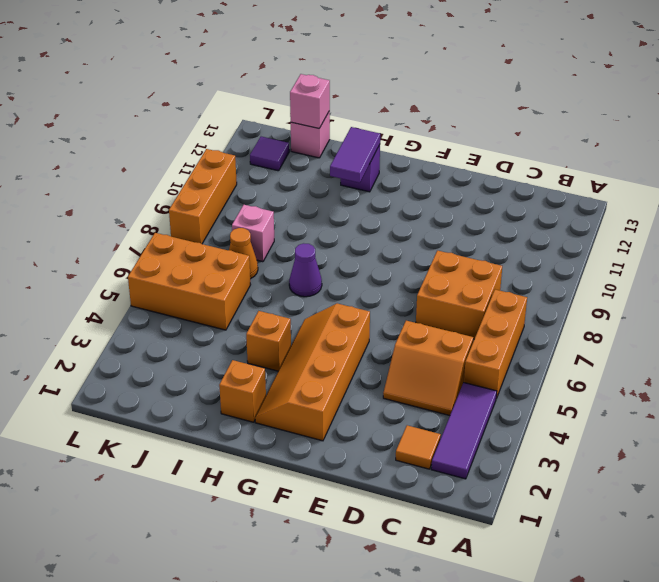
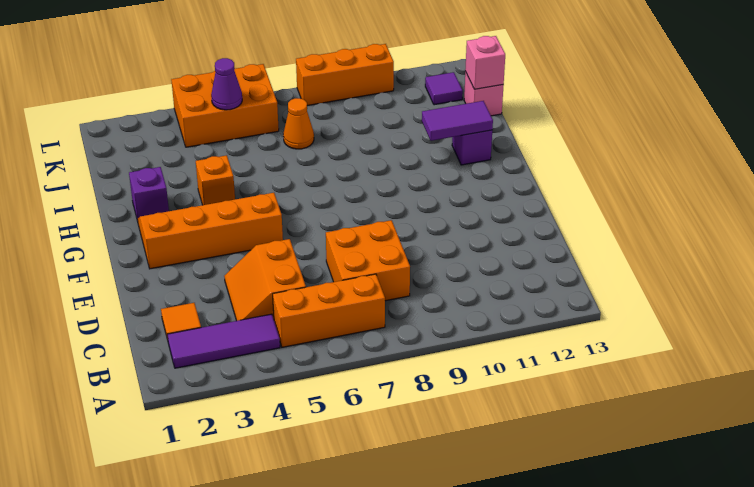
orange brick H2 level 1 -> purple brick H2 level 1
purple cone H7 level 1 -> purple cone K5 level 2
orange brick J5:L6 level 1 -> orange brick K4:L6 level 1
pink brick J8 level 1 -> none

